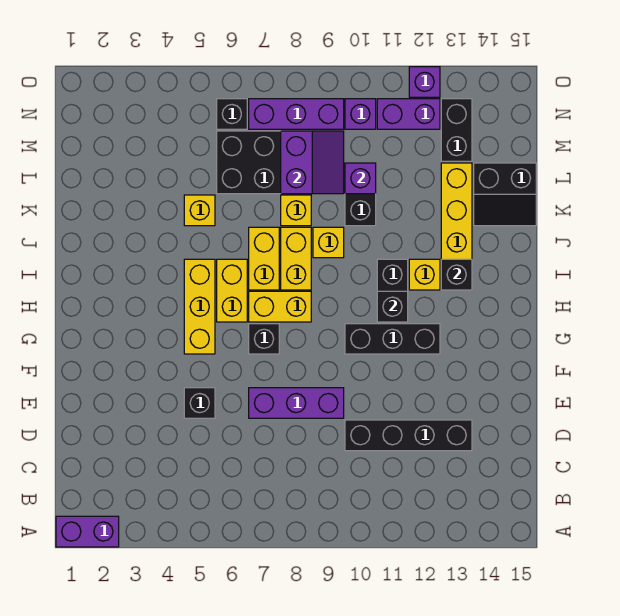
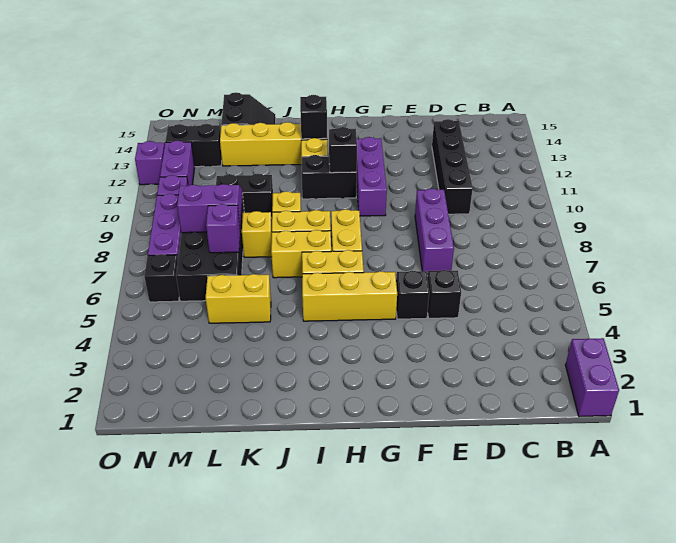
black brick G7 level 1 -> black brick F5 level 1
black brick G10:G12 level 1 -> purple brick G10:G12 level 1
yellow brick K5 level 1 -> yellow brick K5:L5 level 1
purple brick L10 level 2 -> purple brick L7 level 2

